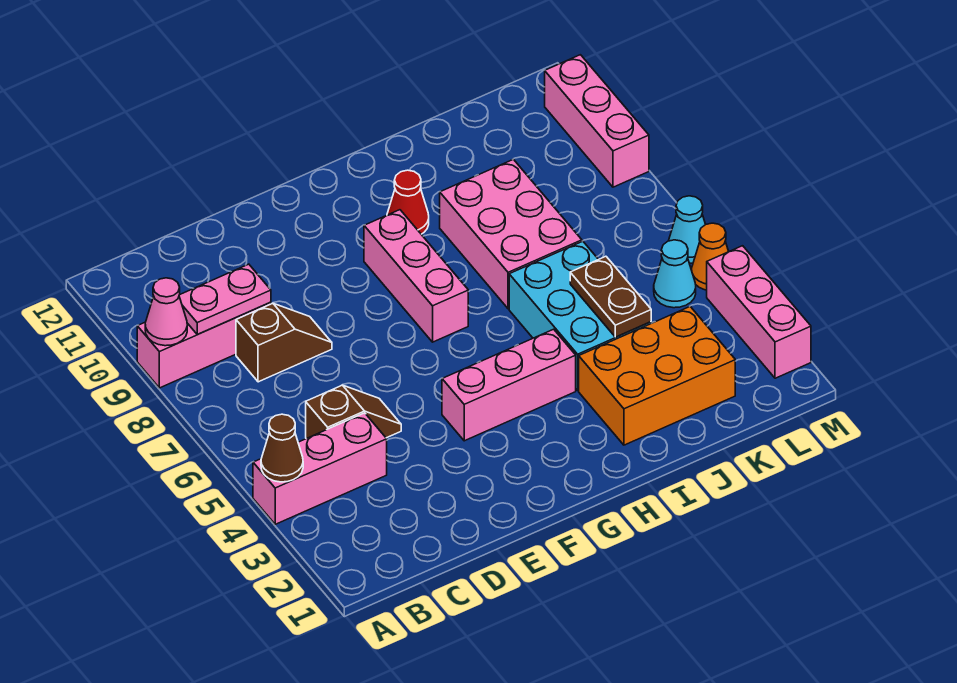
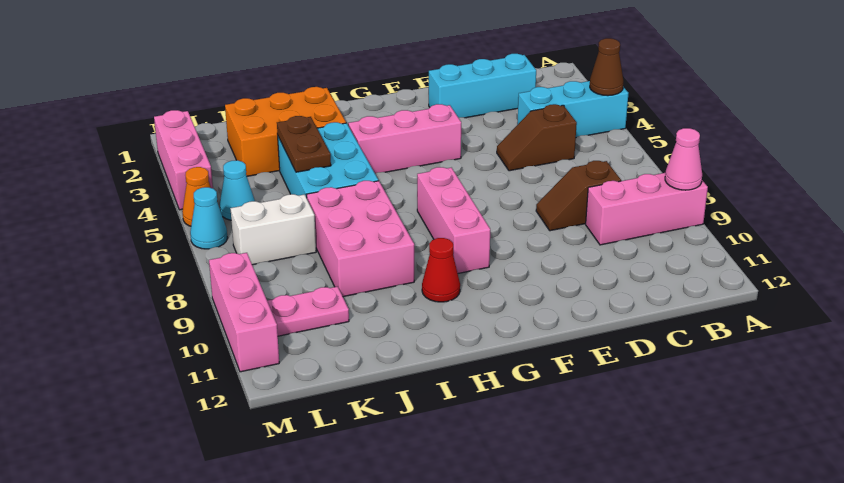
pink brick A4:C4 level 1 -> cyan brick A4:C4 level 1
pink plate B9:C9 level 2 -> pink plate K10:L10 level 1
none -> cyan brick C2:E2 level 1
none -> white brick K7:L7 level 1

